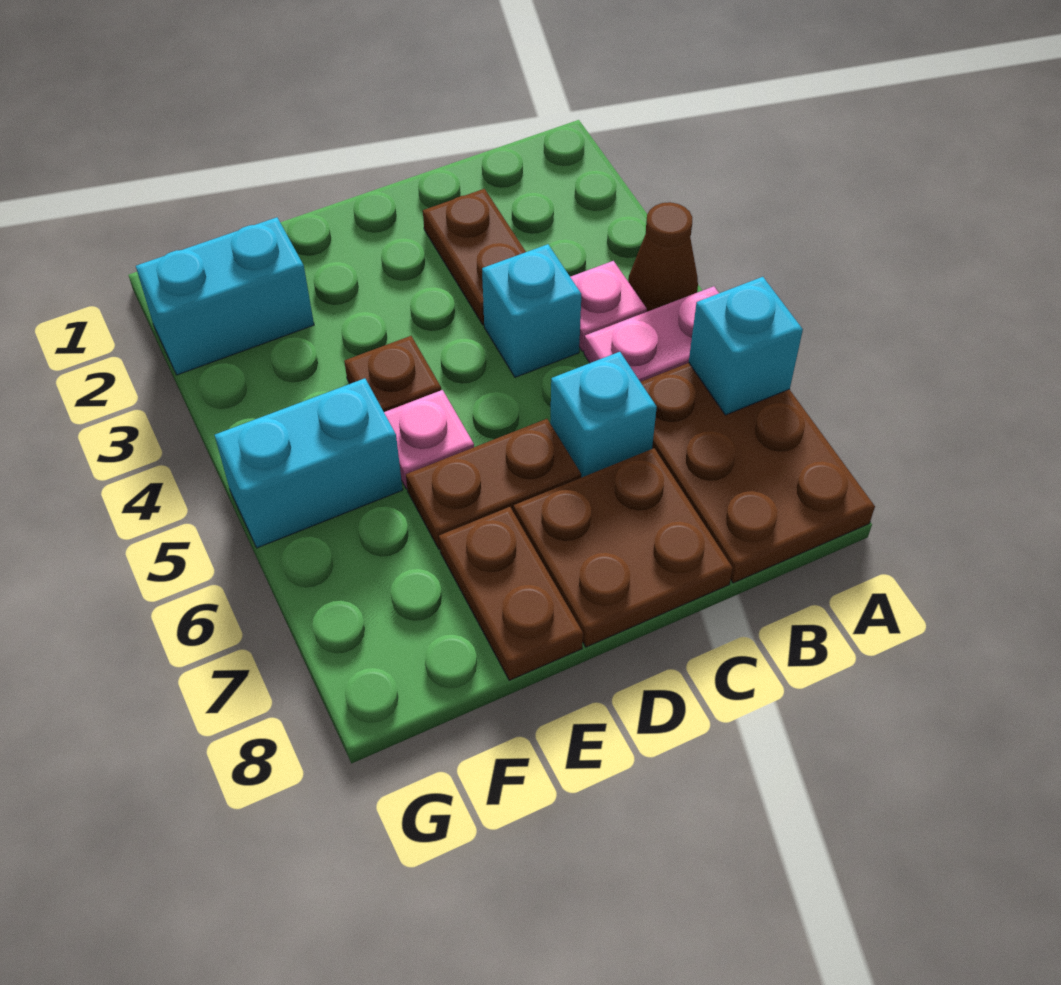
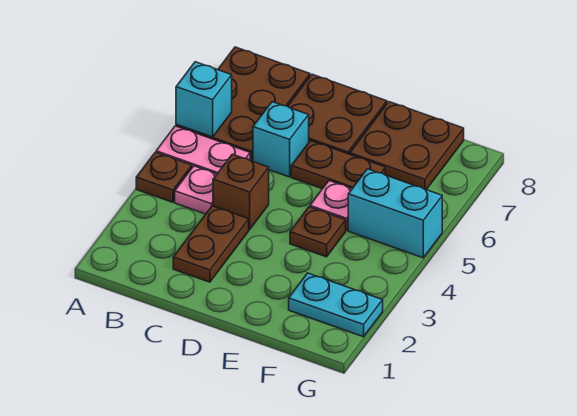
brown cone A4 level 1 -> brown plate A4 level 1
cyan brick C4 level 1 -> brown brick C4 level 1
brown plate E7:E8 level 1 -> brown plate E7:F8 level 1
cyan brick F2:G2 level 1 -> cyan plate F2:G2 level 1

